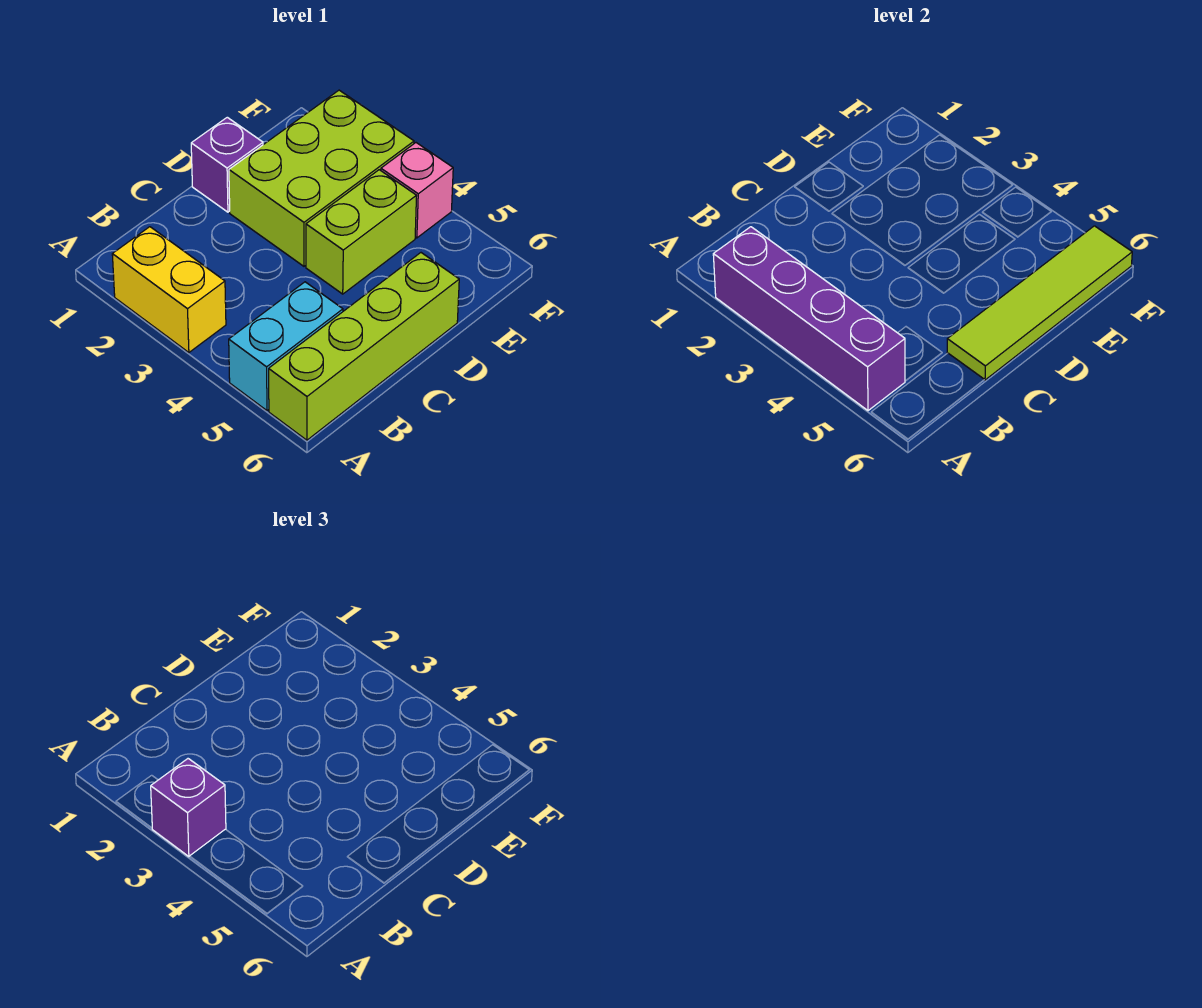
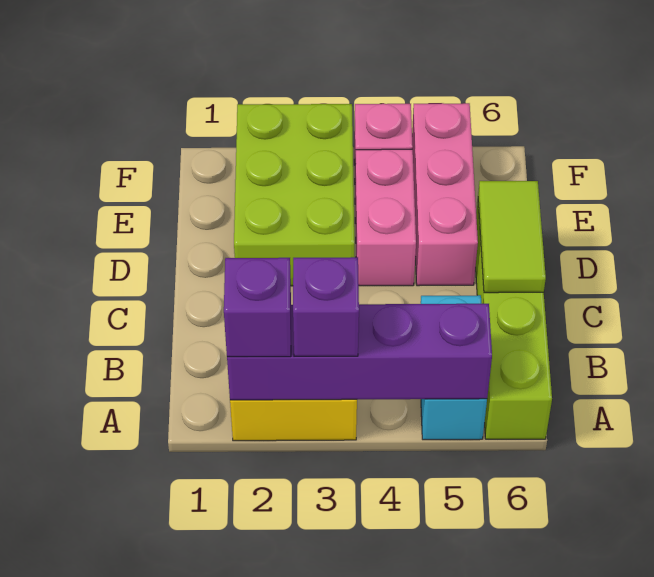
lime tile C6:F6 level 2 -> lime tile C6:D6 level 2
purple brick D1 level 1 -> purple brick A2 level 3
lime brick D4:E4 level 1 -> pink brick D4:E4 level 1
none -> pink brick D5:F5 level 1

